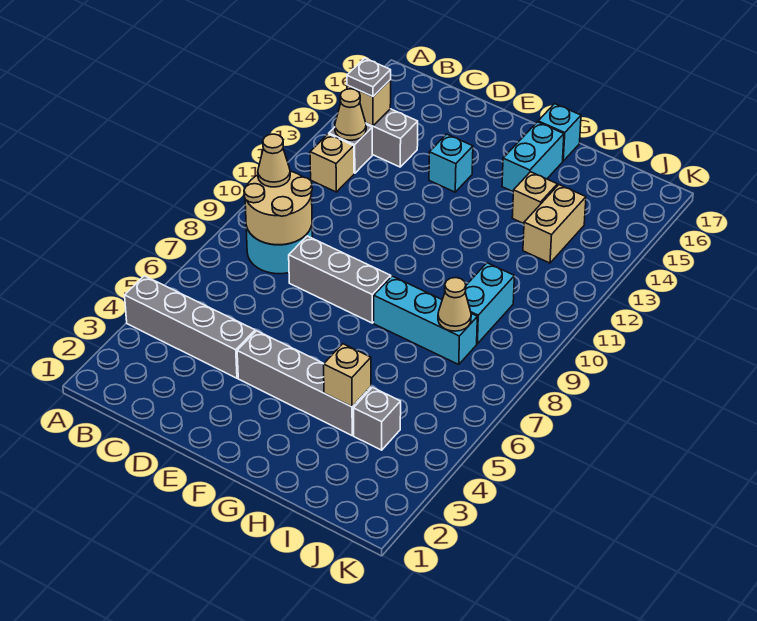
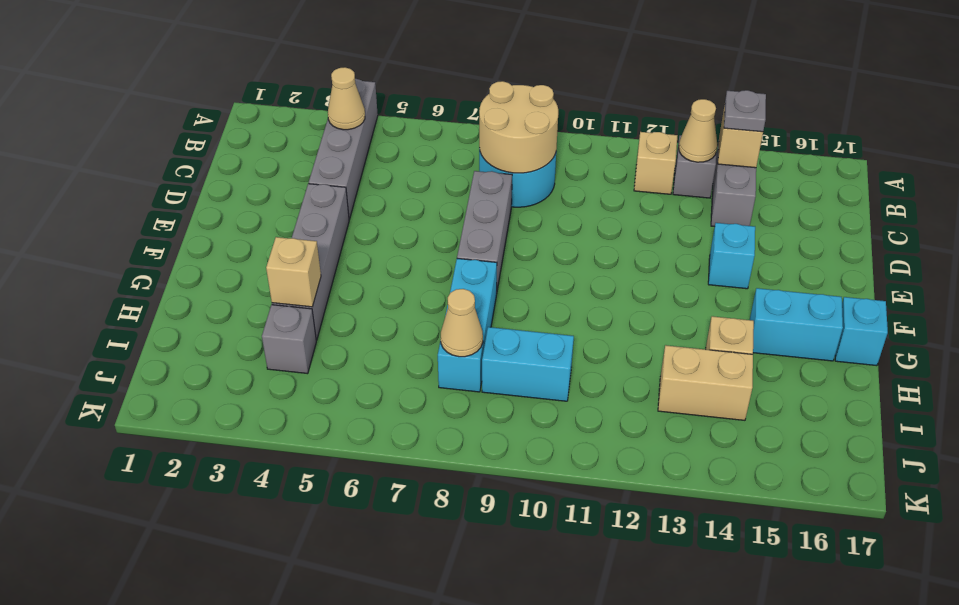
tan cone B9 level 3 -> tan cone B4 level 2

